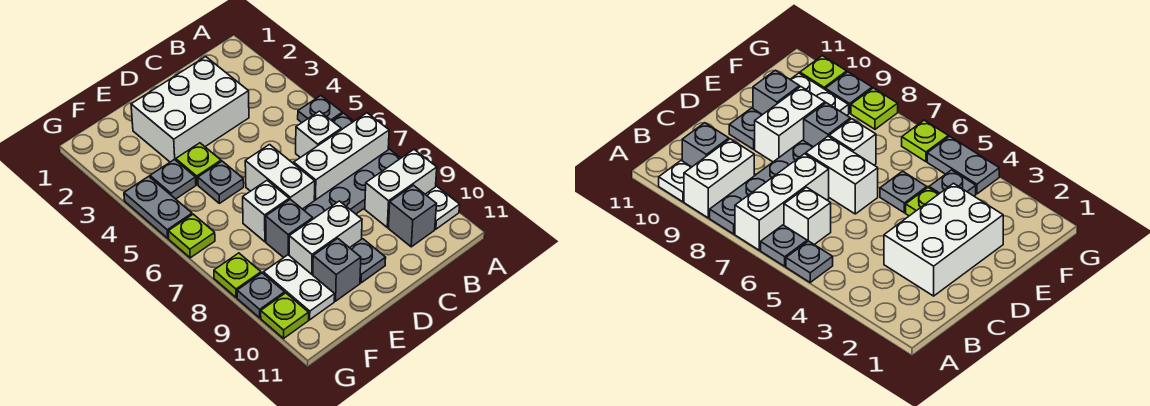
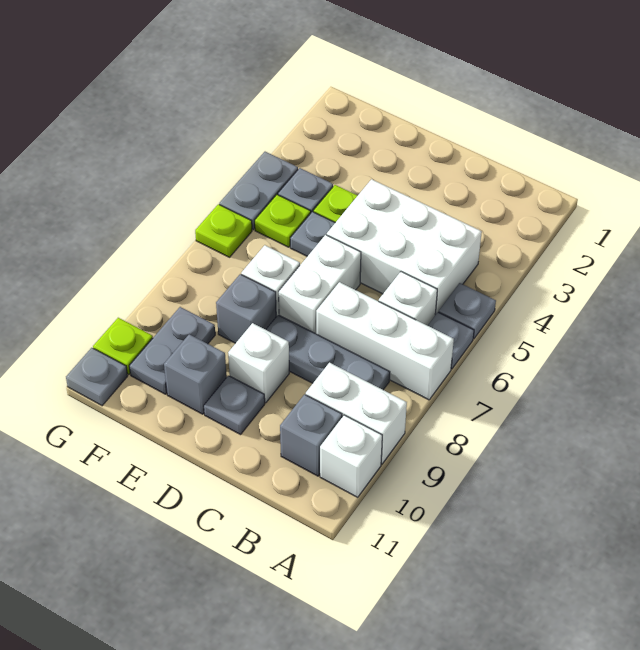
grey plate A8:D8 level 1 -> grey plate B8:D8 level 1
white plate A10 level 1 -> white brick A10 level 1
white brick C2:E3 level 1 -> white brick B4:D5 level 1
white brick D9:E9 level 1 -> white brick D9 level 1
white plate F9:F10 level 1 -> grey plate F9:F10 level 1
lime plate G8 level 1 -> lime plate F5 level 1
grey plate G9 level 1 -> grey plate G11 level 1

